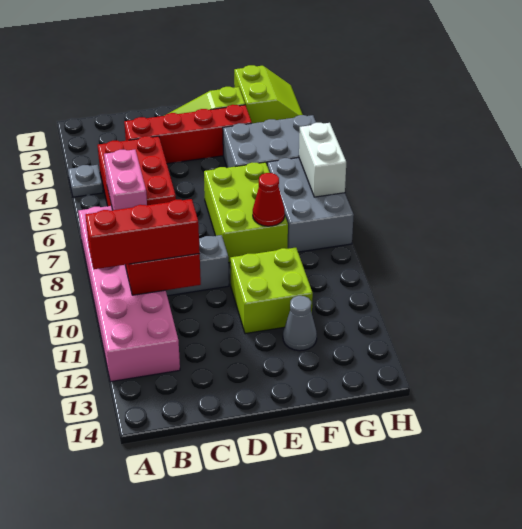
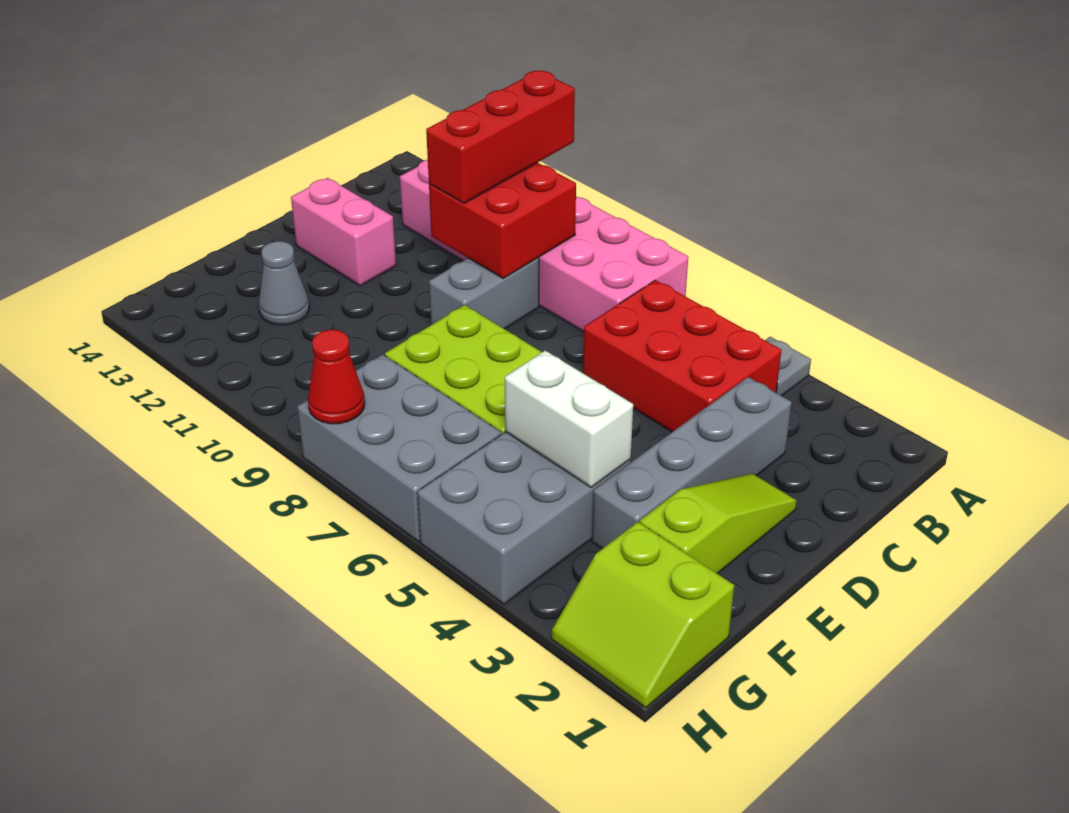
pink brick B6:B7 level 2 -> pink brick D12:D13 level 1
red brick C3:F3 level 1 -> grey brick C3:F3 level 1
lime brick E10:F11 level 1 -> none
red cone F8 level 2 -> red cone H8 level 2
white brick H6:H7 level 2 -> white brick F4:F5 level 2

